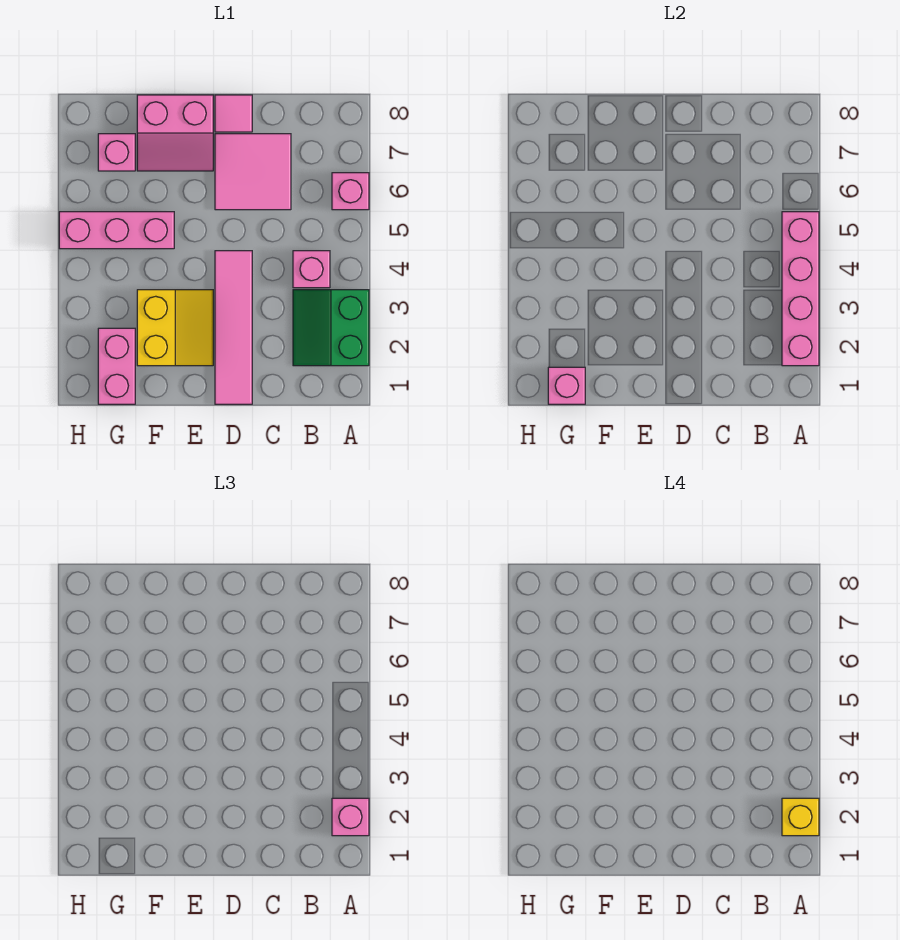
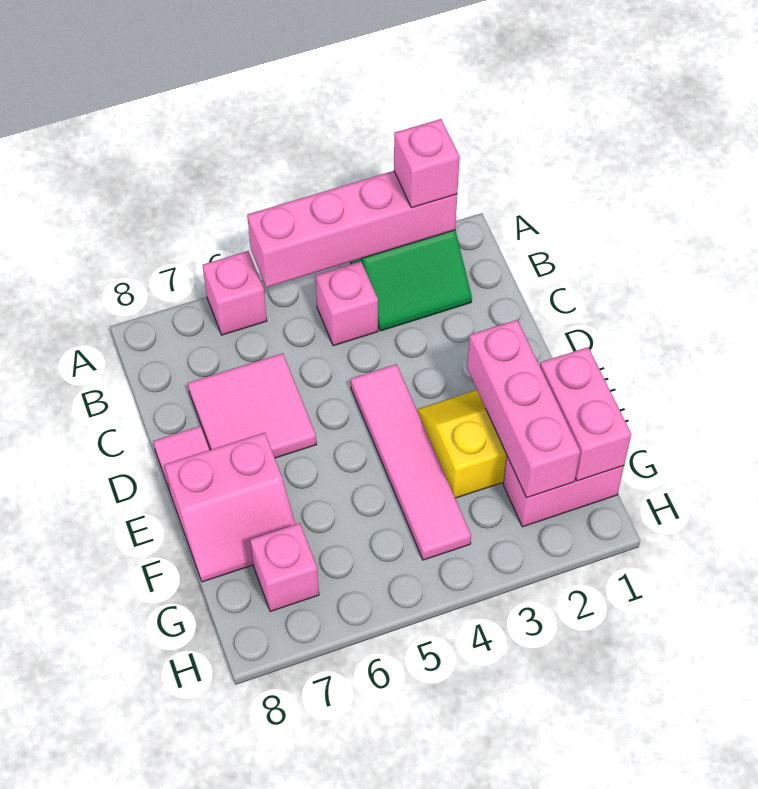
yellow brick A2 level 4 -> none
pink tile D1:D4 level 1 -> pink tile D4:G4 level 1
pink slope E7:F8 level 1 top 8 -> pink slope E7:F8 level 1 top E
pink brick F5:H5 level 1 -> pink brick E2:G2 level 2
pink brick G1 level 2 -> pink brick F1:G1 level 2

